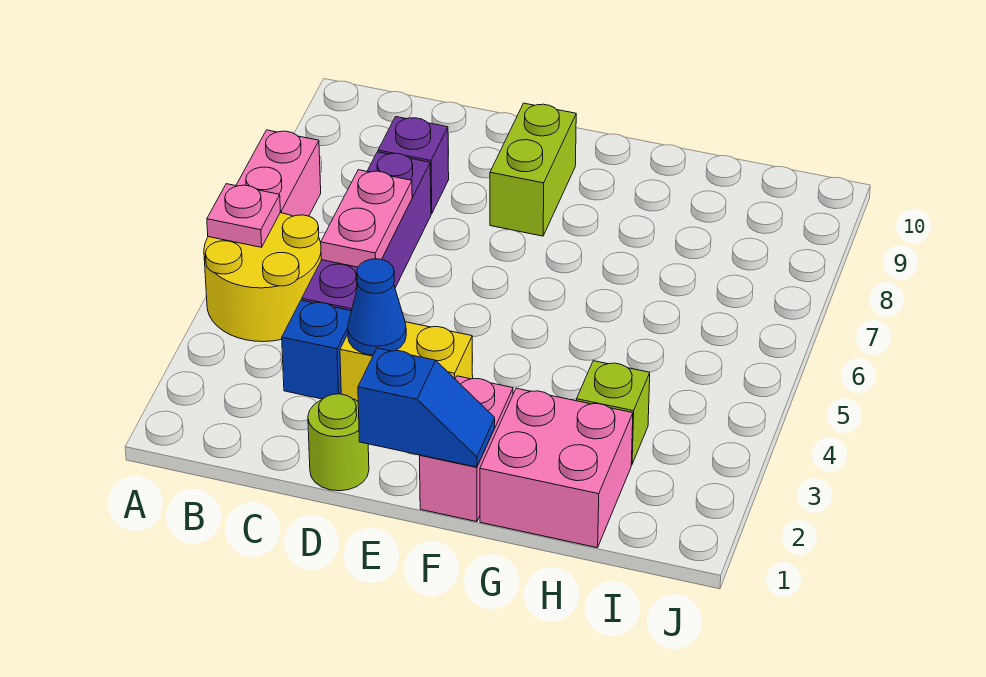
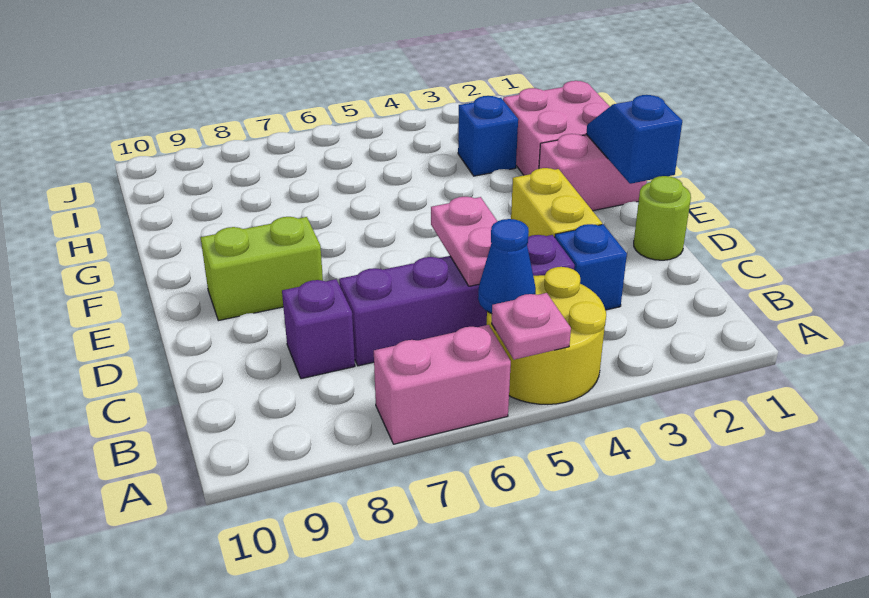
pink plate C5:C6 level 2 -> pink plate C5:D5 level 2
blue cone D3 level 2 -> blue cone B5 level 2
lime brick H3 level 1 -> blue brick H3 level 1

